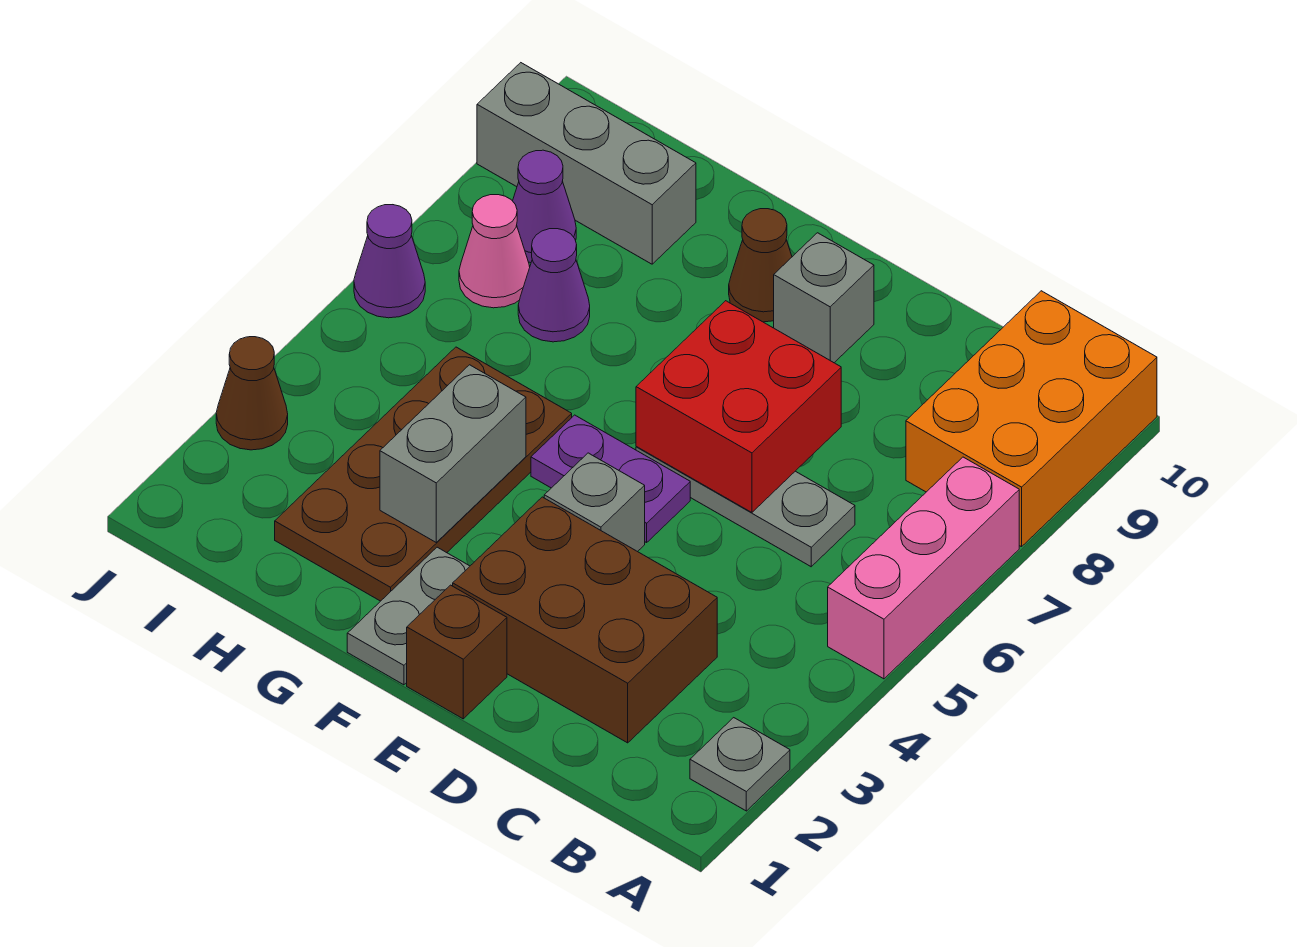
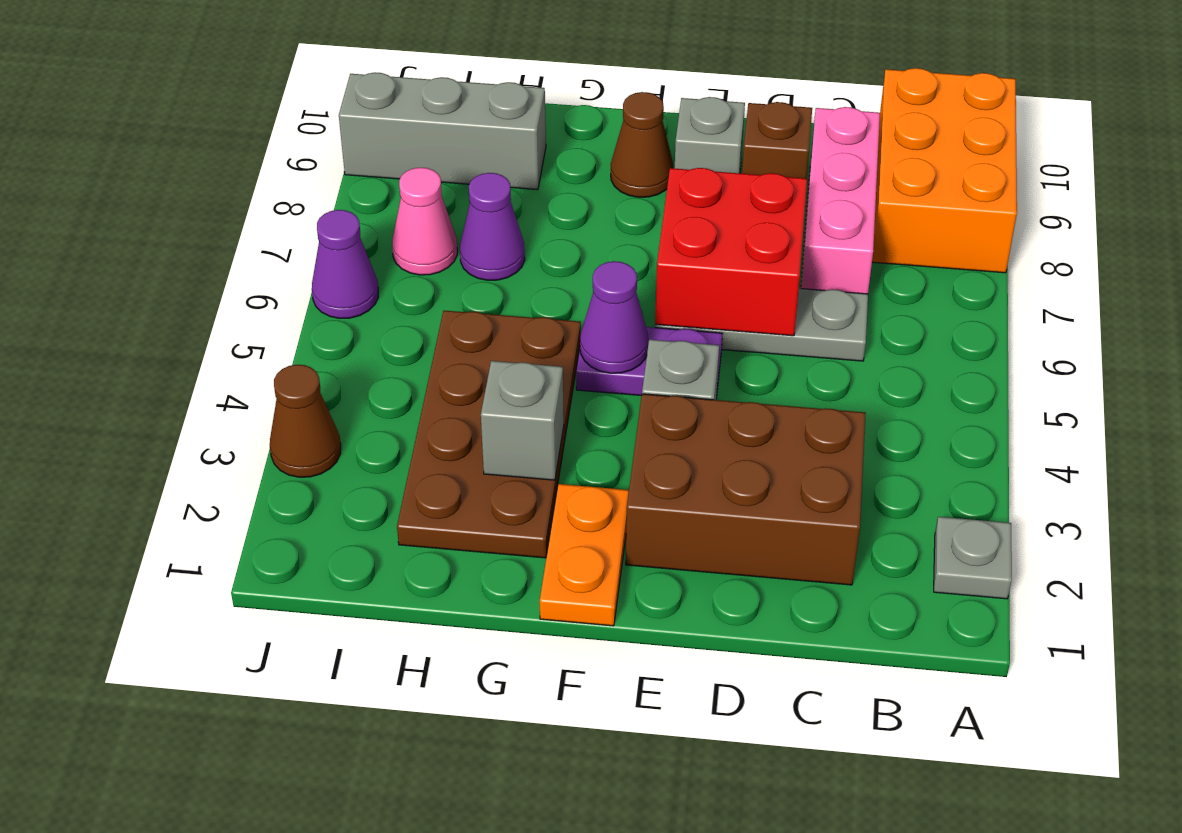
pink brick A5:A7 level 1 -> pink brick C7:C9 level 1
brown brick E1 level 1 -> brown brick D9 level 1
grey plate F1:F2 level 1 -> orange plate F1:F2 level 1
grey brick G3:G4 level 2 -> grey brick G3 level 2
purple cone I8 level 1 -> purple cone F5 level 2

